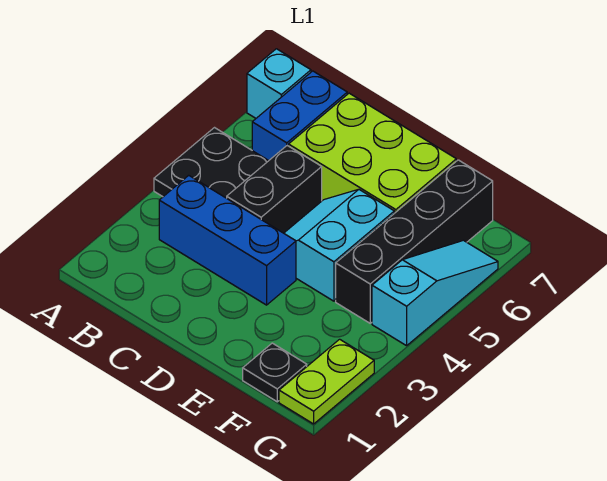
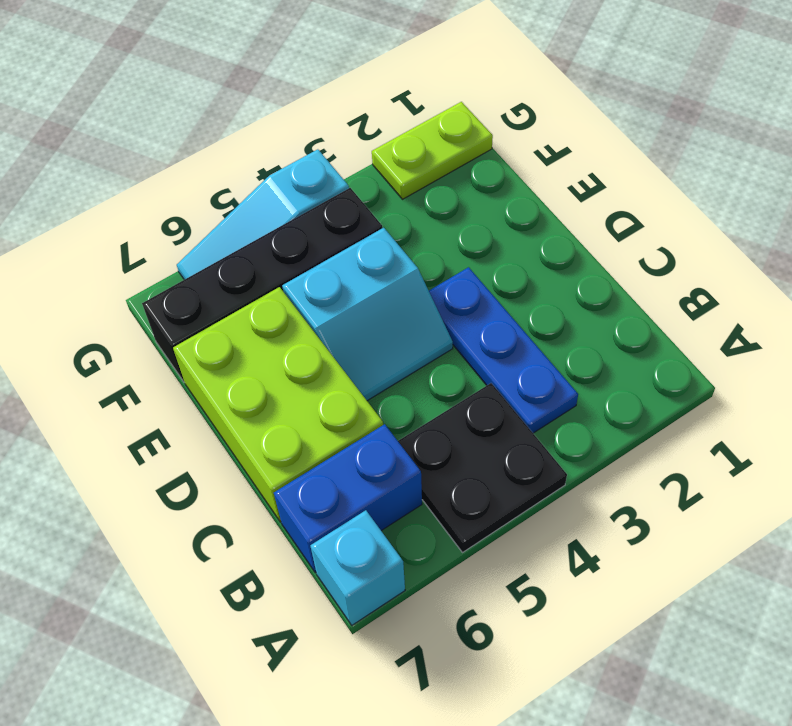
blue brick B3:D3 level 1 -> blue plate B3:D3 level 1
black brick C4:C5 level 1 -> none
black plate F1 level 1 -> none

